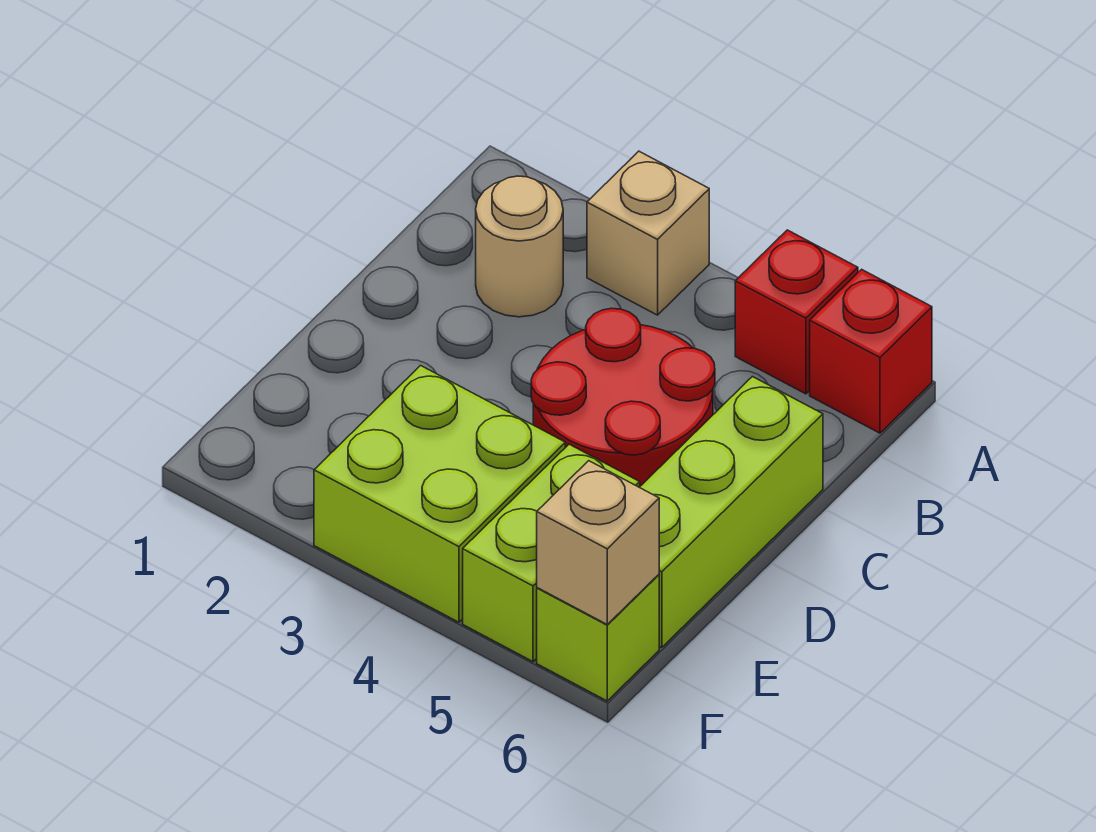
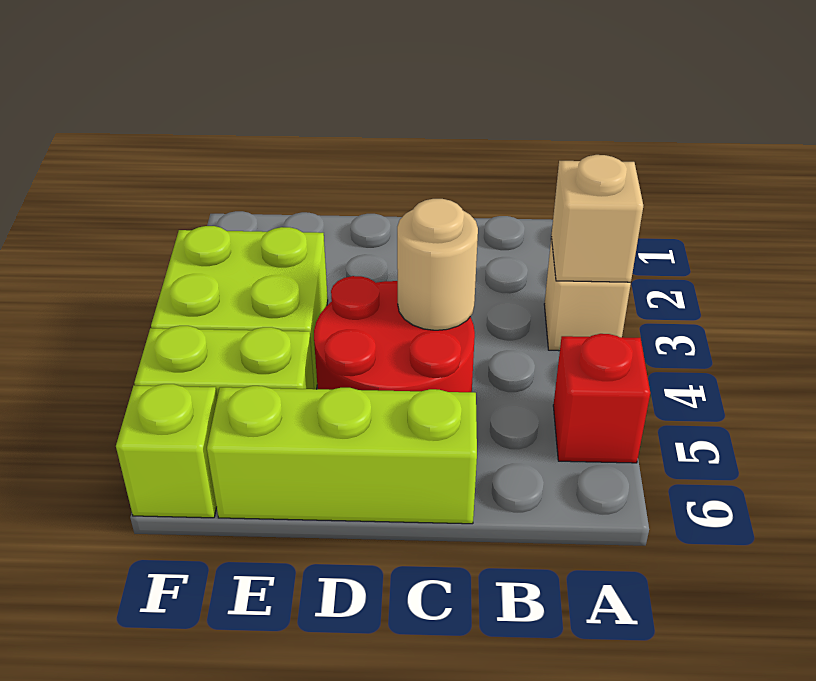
red brick A6 level 1 -> none
tan round brick B2 level 1 -> tan round brick C4 level 2
tan brick F6 level 2 -> tan brick A3 level 2

